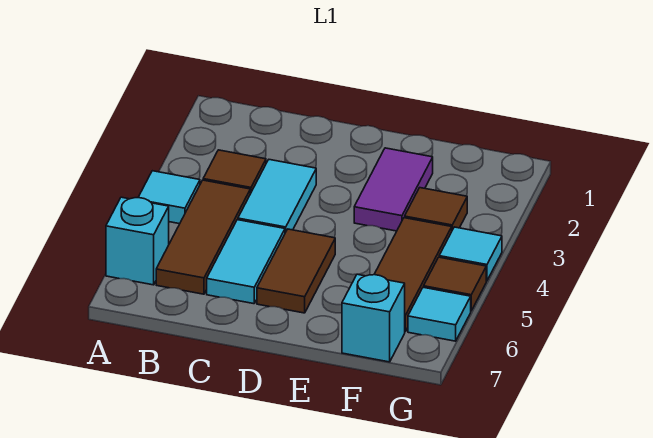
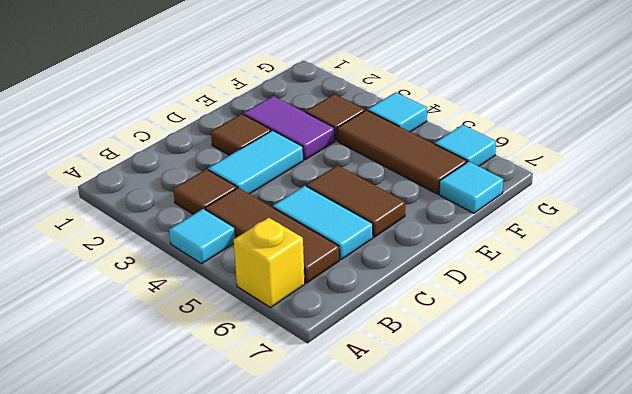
cyan brick A6 level 1 -> yellow brick A6 level 1
cyan tile C3:C4 level 1 -> cyan tile C3:D3 level 1
cyan brick F7 level 1 -> cyan tile F7 level 1
brown tile G5 level 1 -> brown tile D2 level 1

